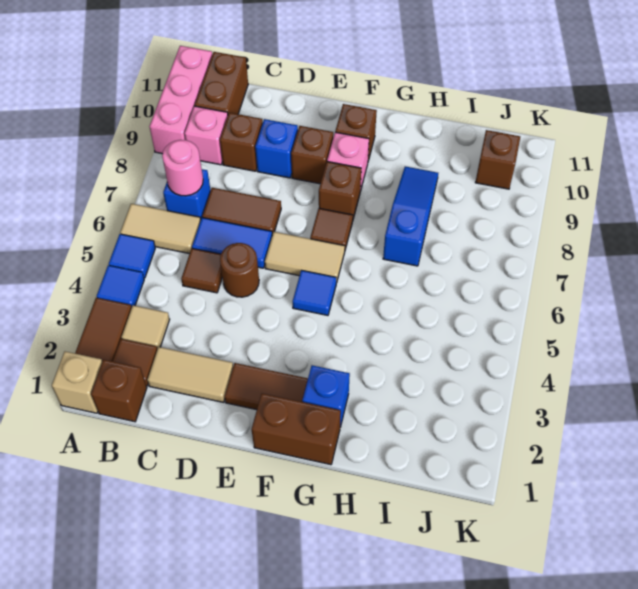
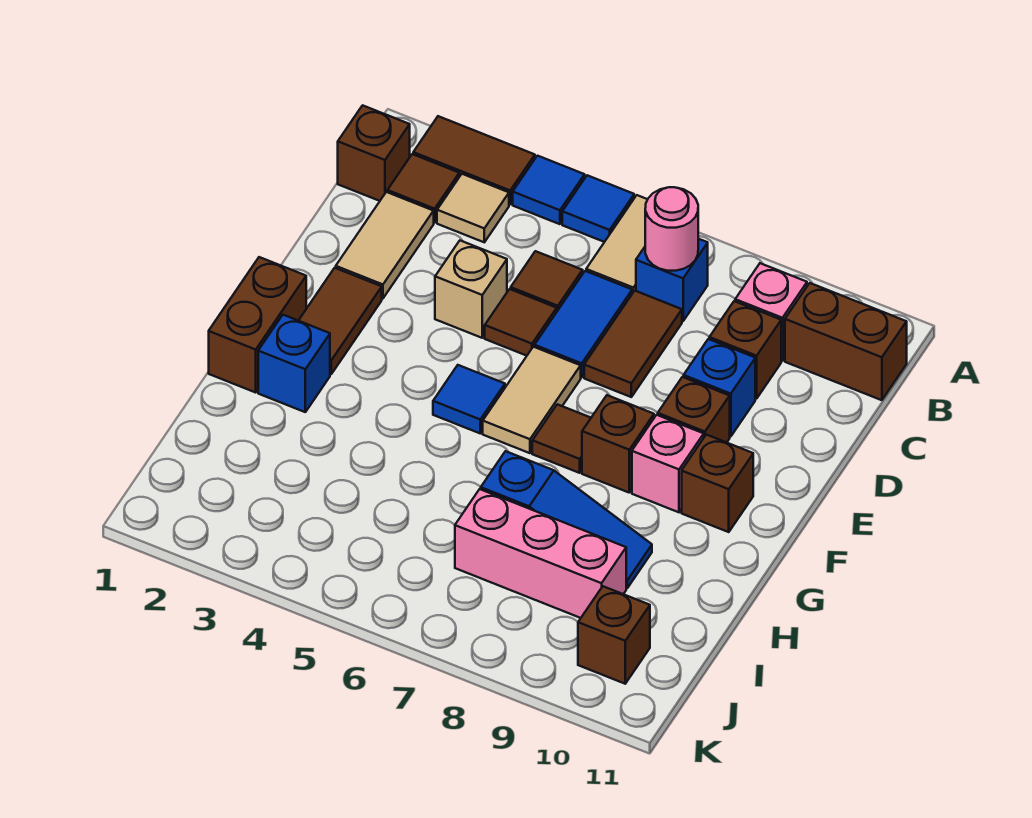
tan brick A1 level 1 -> tan brick D4 level 1
pink brick A9:A11 level 1 -> pink brick I7:I9 level 1
brown round brick D5 level 1 -> brown tile D5 level 1

